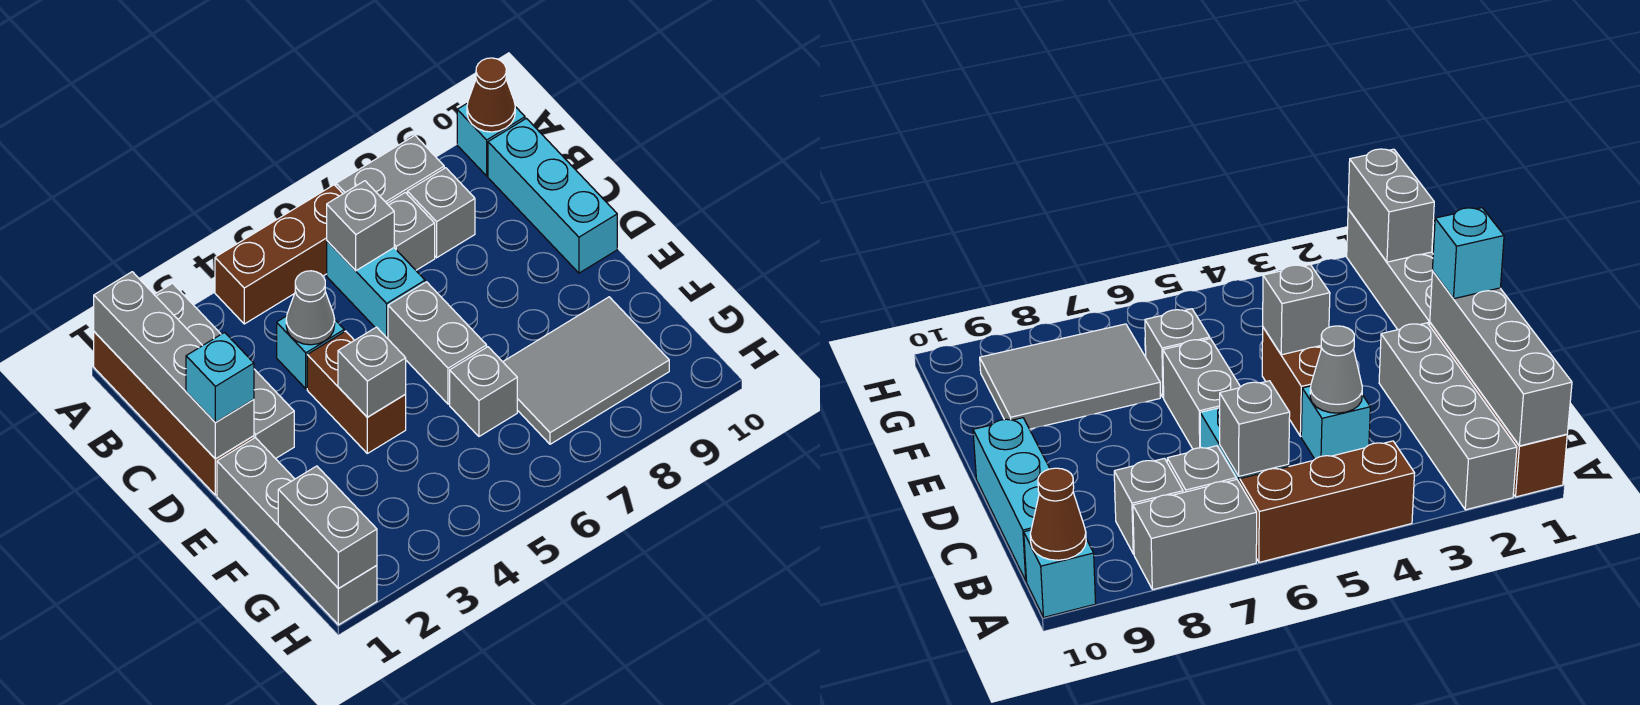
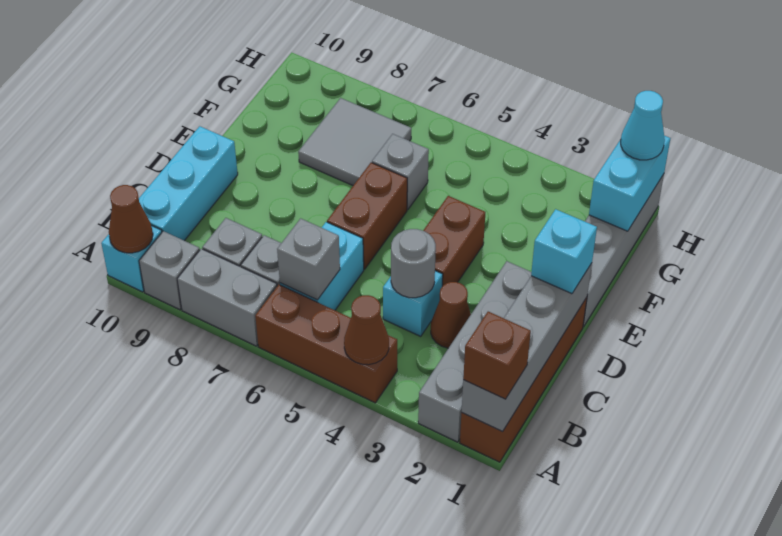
none -> brown brick A1 level 3
none -> brown cone A4 level 2
none -> brown cone C3 level 1
grey cone C4 level 2 -> grey round brick C4 level 2
grey brick D6:E6 level 1 -> brown brick D6:E6 level 1
grey brick E4 level 2 -> grey brick A9 level 1
grey tile F7:G9 level 1 -> grey tile F7:G8 level 1
grey brick G1:H1 level 2 -> cyan brick G1:H1 level 2
none -> cyan cone H1 level 3

